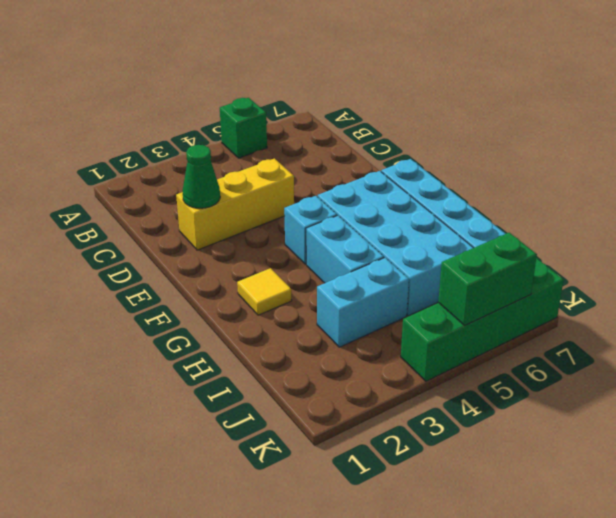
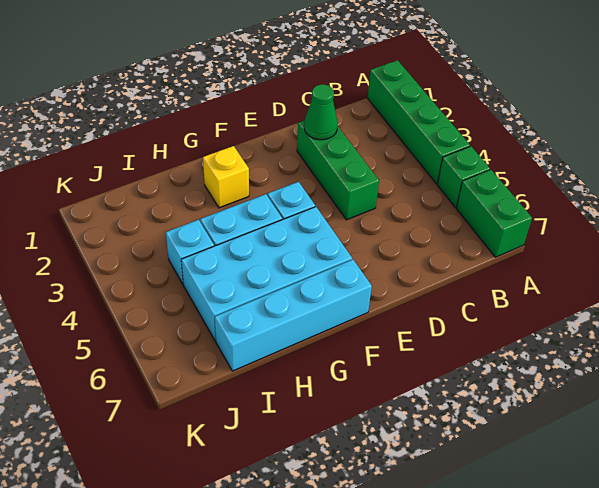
yellow brick D2:D4 level 1 -> green brick D2:D4 level 1
yellow tile G2 level 1 -> yellow brick G2 level 1
cyan brick I3:I4 level 1 -> cyan brick I4 level 1
green brick K4:K7 level 1 -> green brick A1:A4 level 1
green brick K5:K6 level 2 -> green brick A6:A7 level 1

